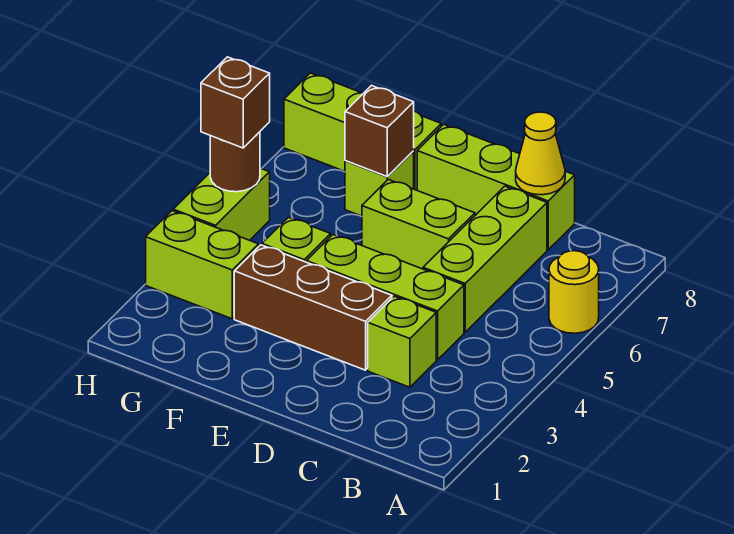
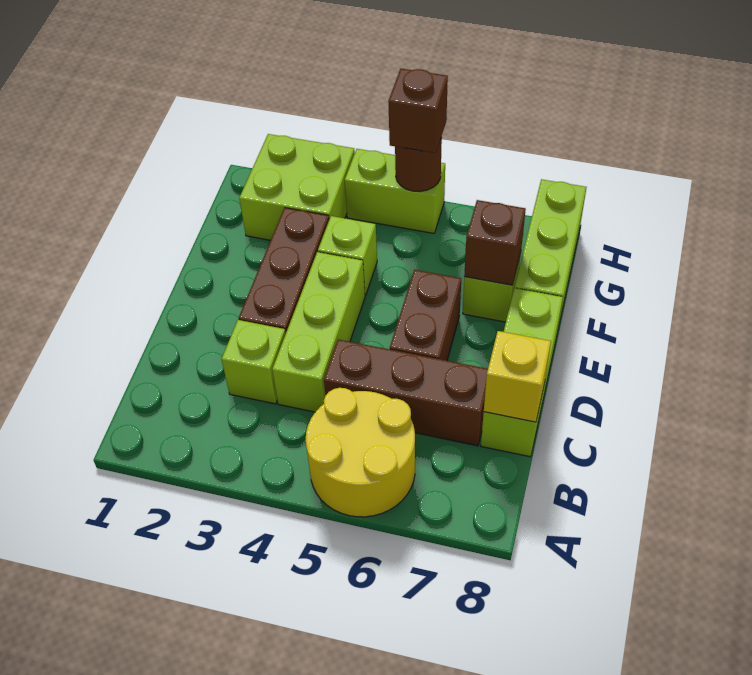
yellow round brick A6 level 1 -> yellow round brick A5:B6 level 1
lime brick C5:C7 level 1 -> brown brick C5:C7 level 1
yellow cone C8 level 2 -> yellow brick C8 level 2
lime brick D6:E6 level 1 -> brown brick D6:E6 level 1
lime brick G3:H3 level 1 -> lime brick G2:H3 level 1

